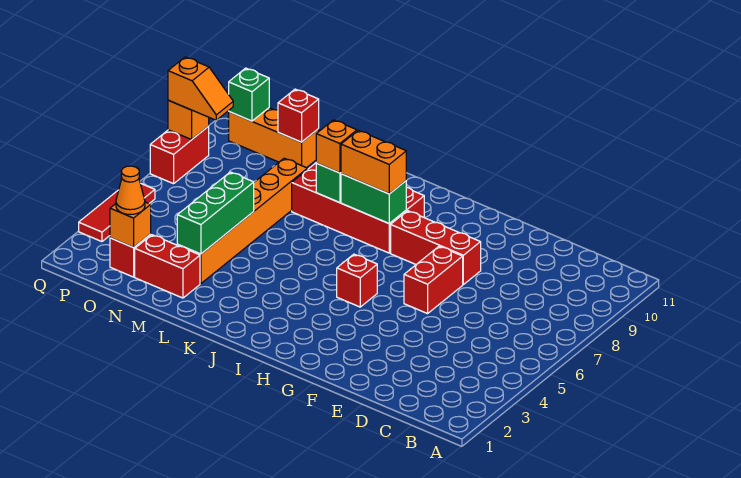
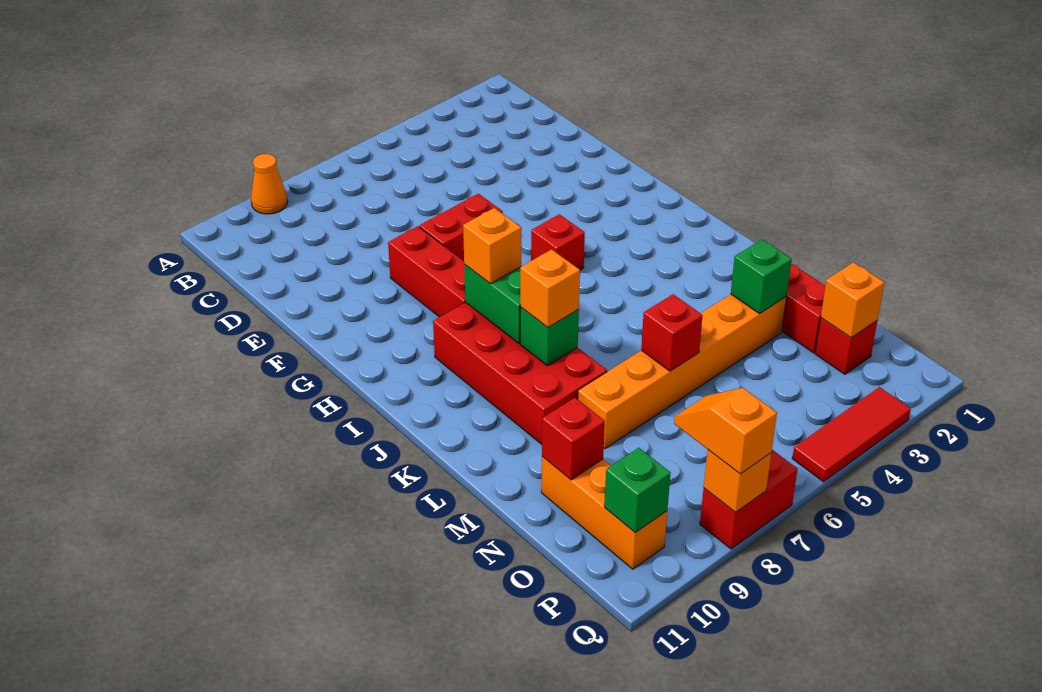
orange brick I8:J8 level 3 -> orange brick I8 level 3
green brick M3:M5 level 2 -> green brick M3 level 2
none -> red brick M6 level 2
orange cone O2 level 3 -> orange cone A9 level 1

